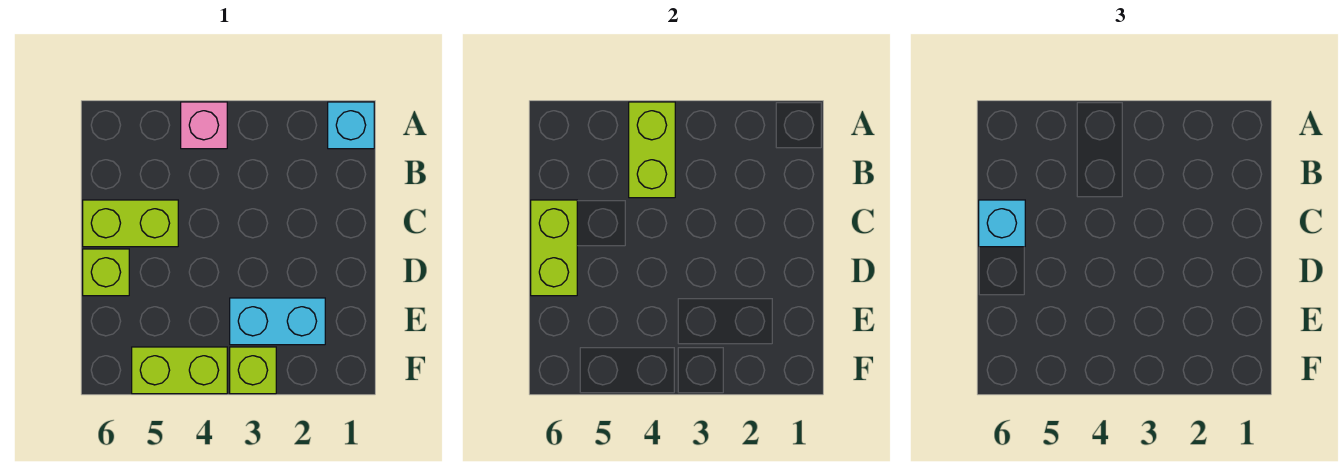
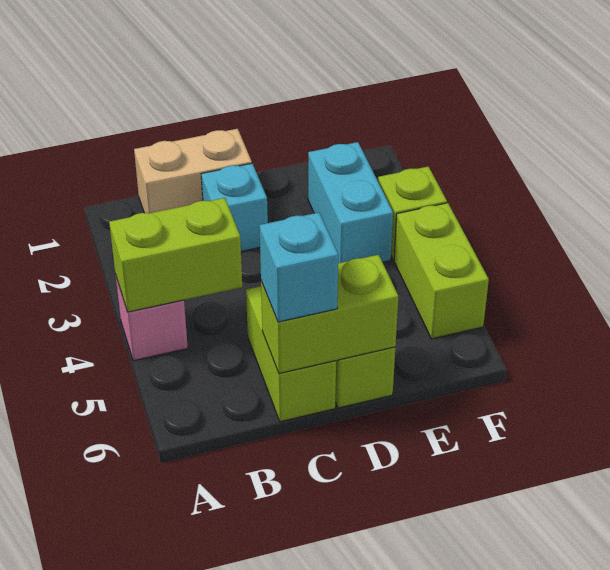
cyan brick A1 level 1 -> cyan brick C2 level 1
none -> tan brick B1:C1 level 1

